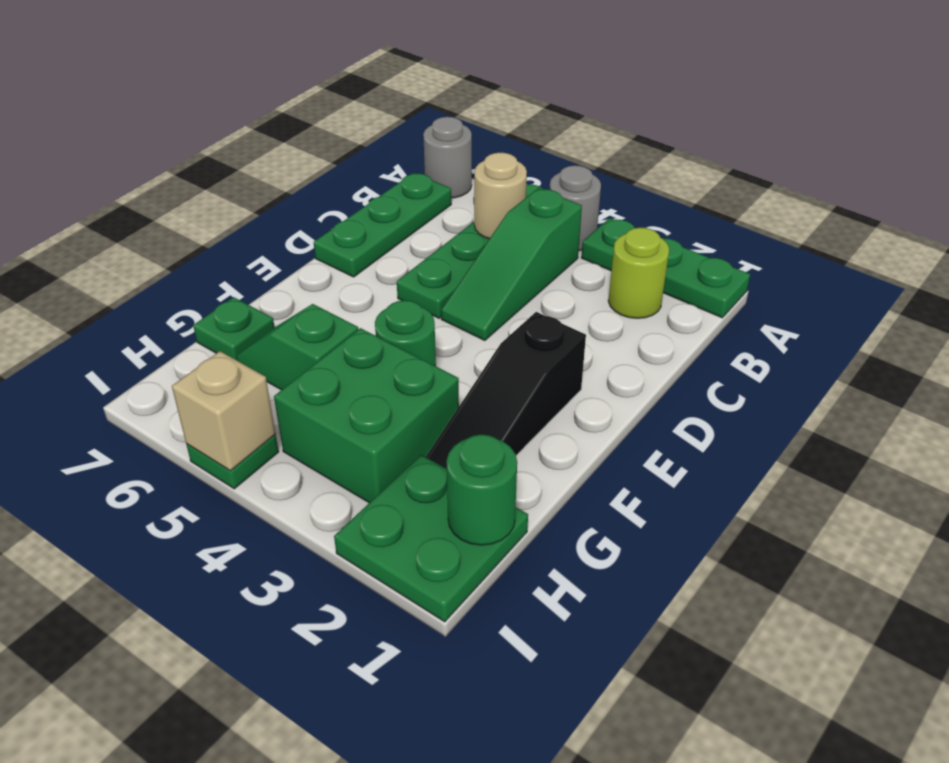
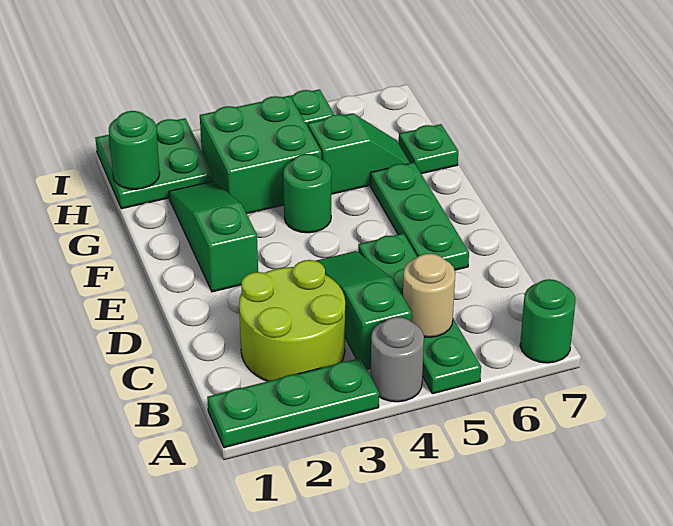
grey round brick A7 level 1 -> green round brick A7 level 1
lime round brick B2 level 1 -> lime round brick B2:C3 level 1
green plate B7:D7 level 1 -> green plate D6:F6 level 1
black slope E2:G2 level 1 top E -> green slope E2:G2 level 1 top E
tan brick I5 level 2 -> none

